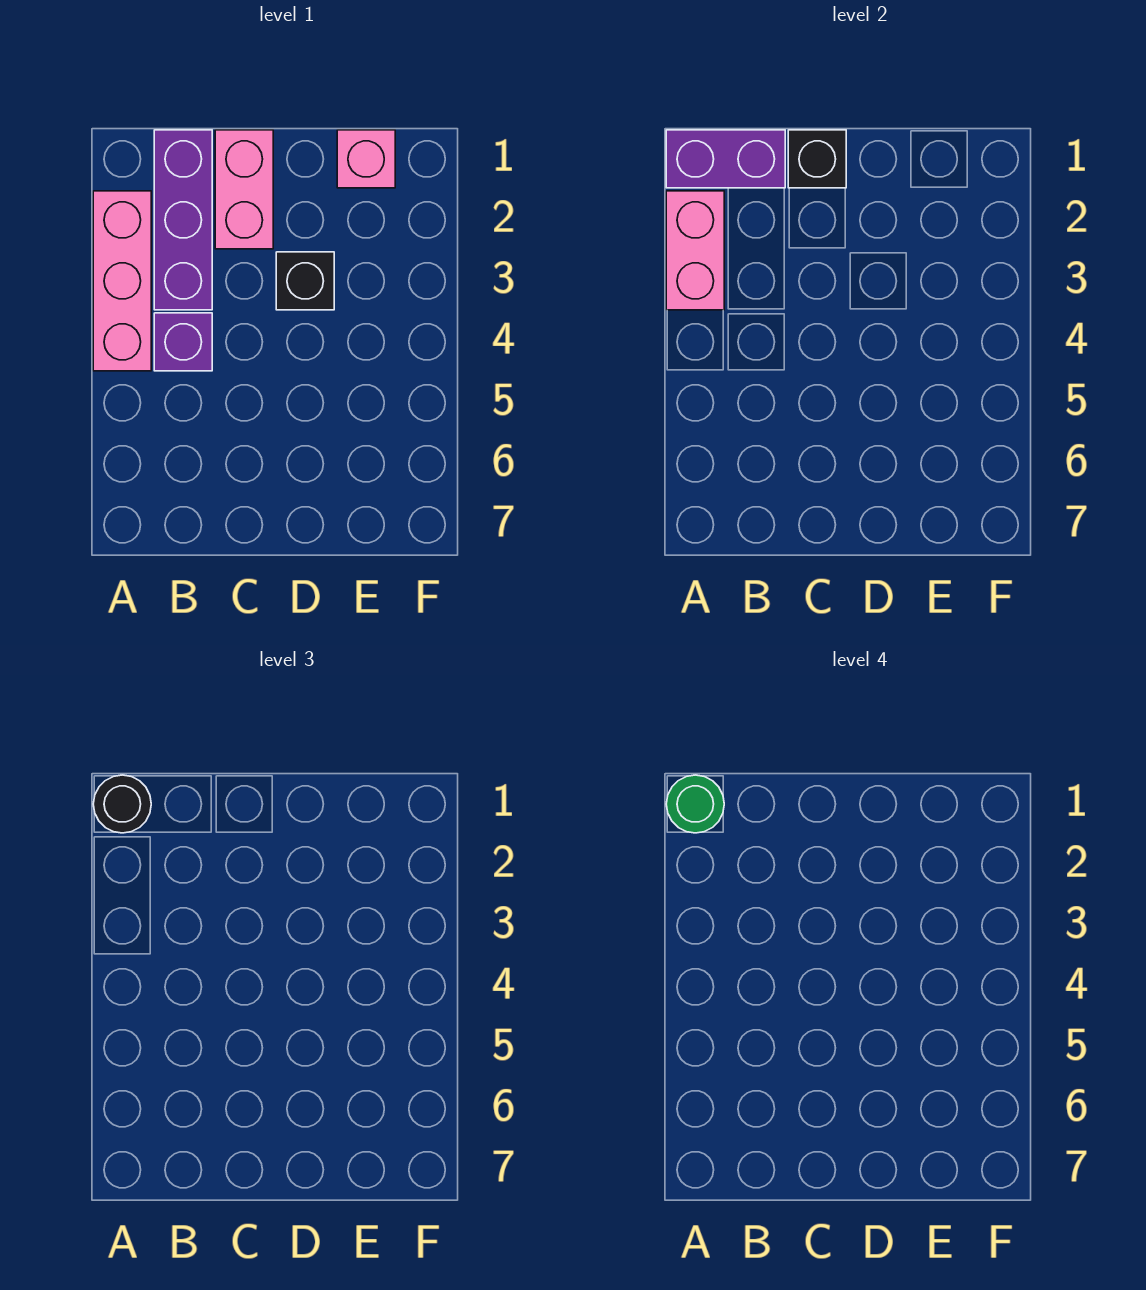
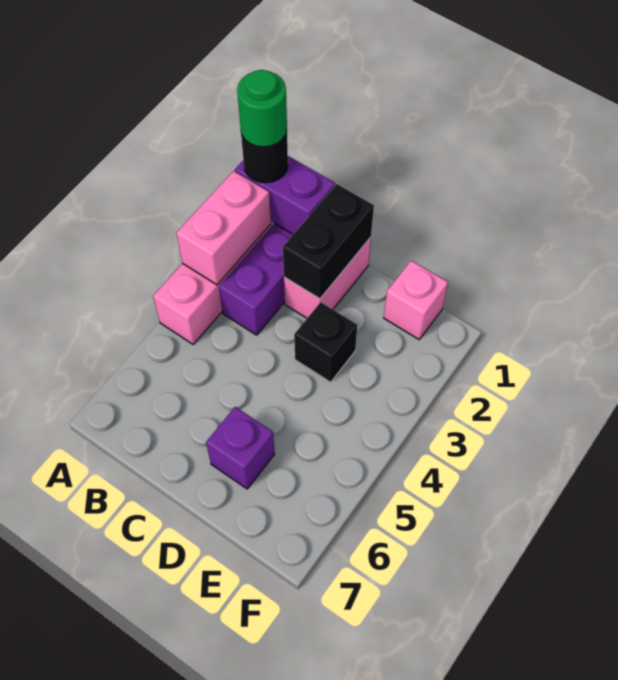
purple brick B4 level 1 -> purple brick D6 level 1
black brick C1 level 2 -> black brick C1:C2 level 2

